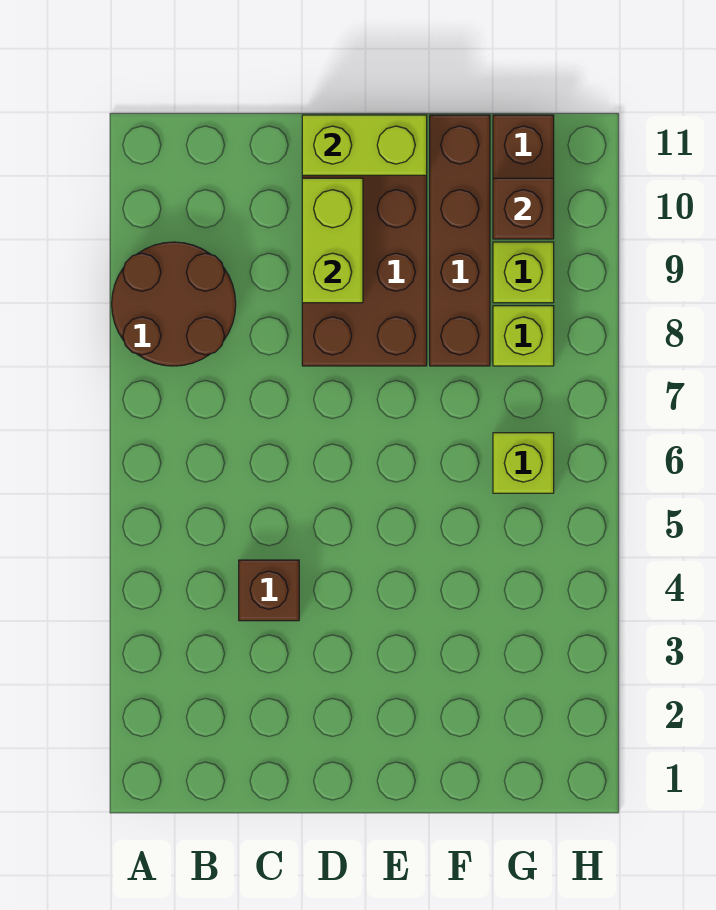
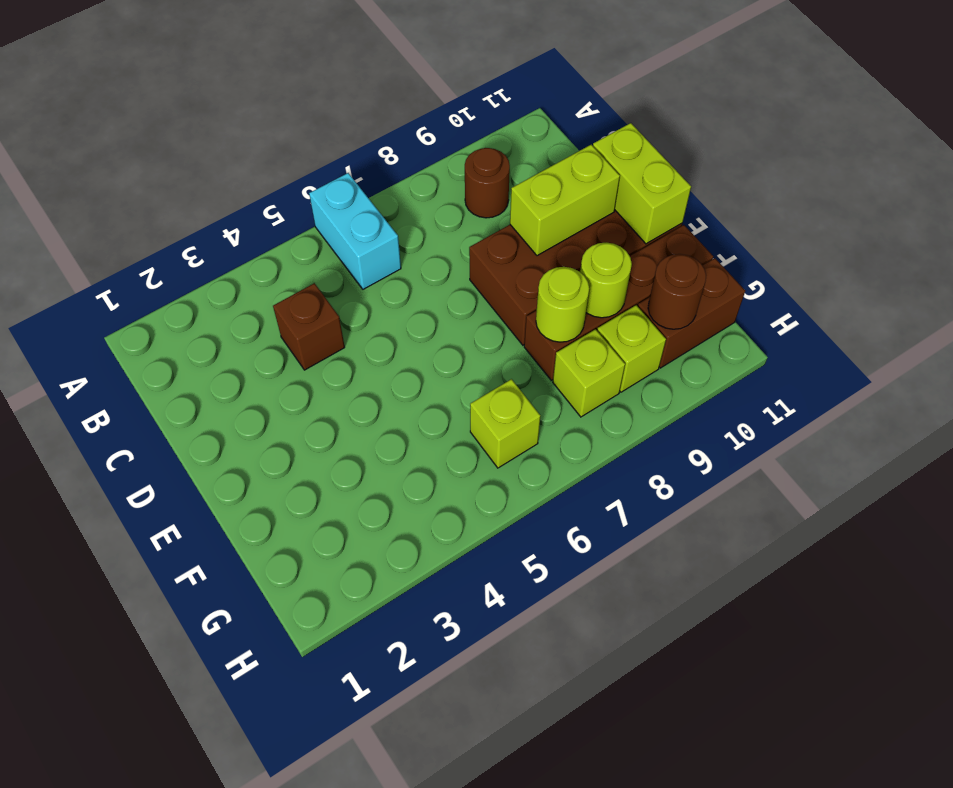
none -> cyan brick A6:B6 level 1
brown round brick A8:B9 level 1 -> brown round brick B9 level 1
none -> lime round brick F8 level 2
none -> lime round brick F9 level 2
brown brick G10 level 2 -> brown round brick G10 level 2

